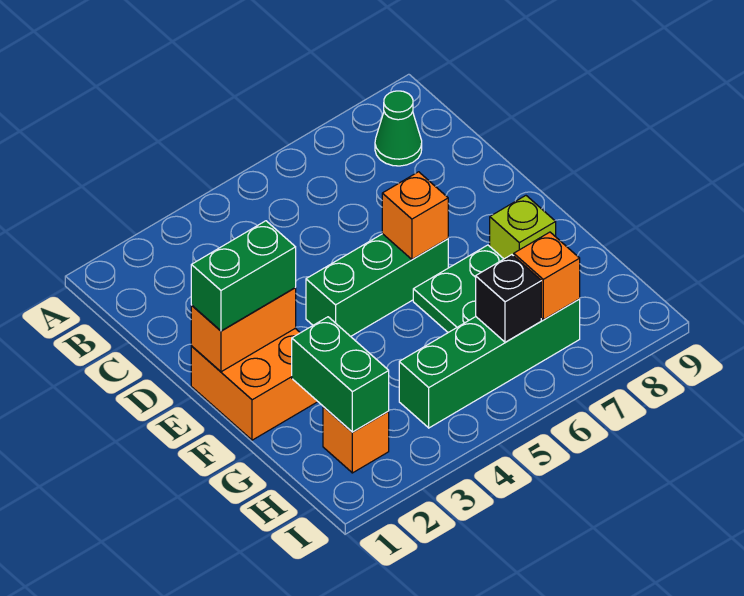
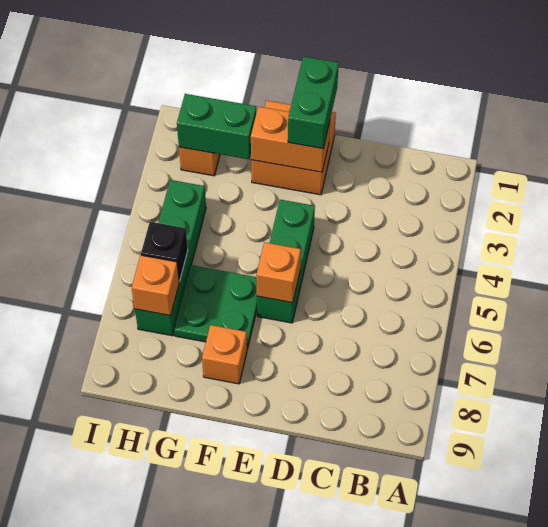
green cone B8 level 1 -> none
orange brick E1:E2 level 2 -> orange brick E2:F2 level 2
lime brick F8 level 1 -> orange brick F8 level 1

